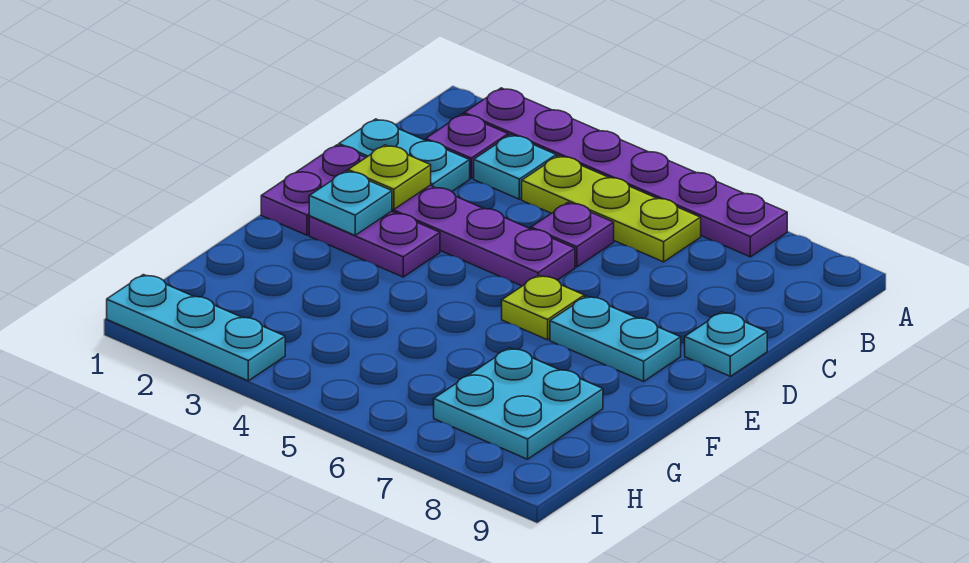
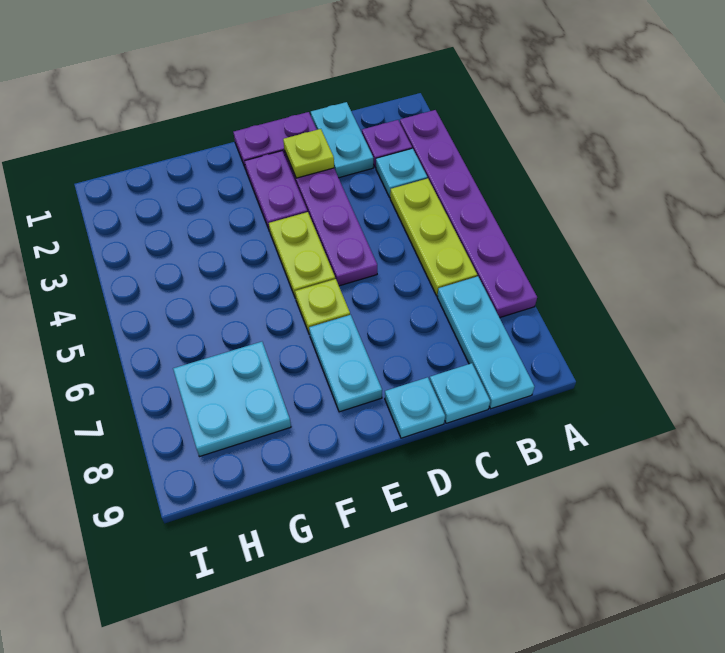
purple plate C5 level 1 -> none
cyan plate E2 level 2 -> cyan plate C9 level 1
none -> lime plate E4:E5 level 1
cyan plate I1:I3 level 1 -> cyan plate B7:B9 level 1

